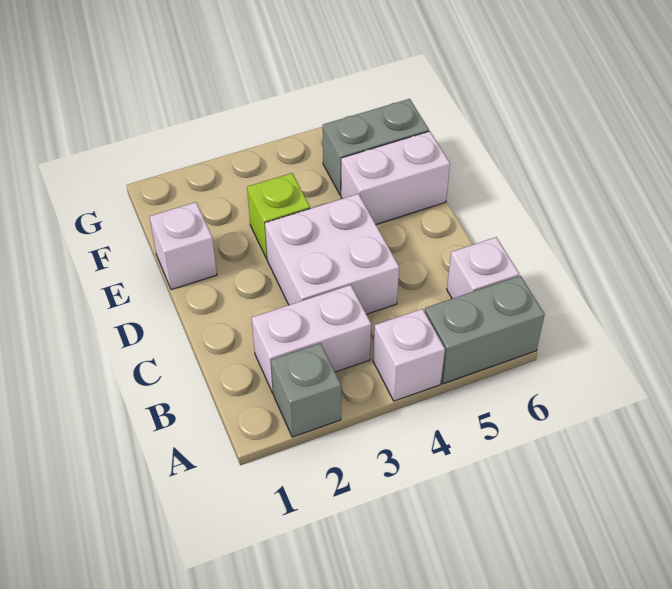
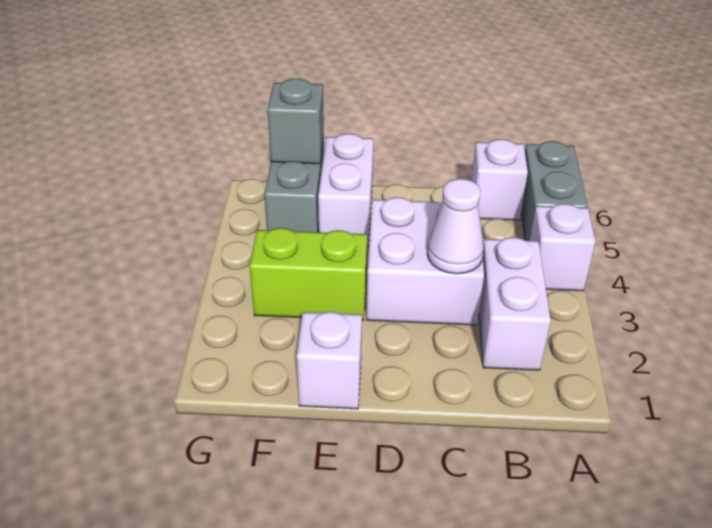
grey brick A2 level 1 -> grey brick F6 level 2
none -> white cone C3 level 2
lime brick E3 level 1 -> lime brick E3:F3 level 1

